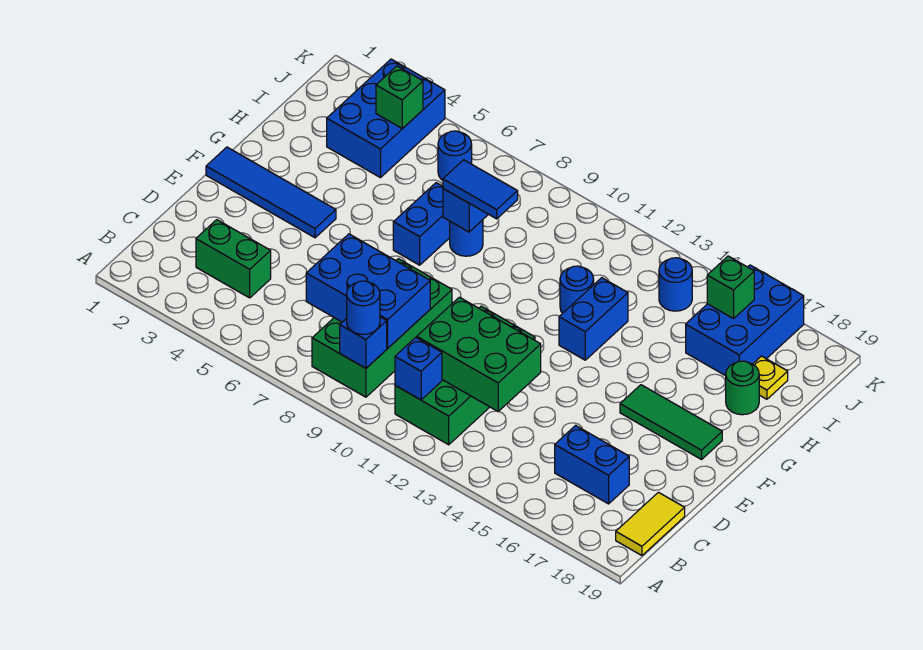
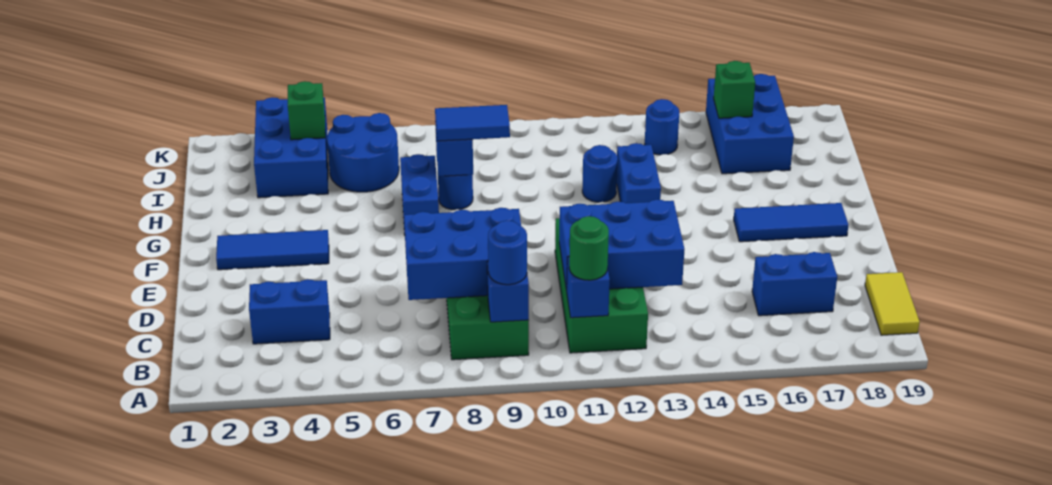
green brick C3:C4 level 1 -> blue brick C3:C4 level 1
green brick C11:D13 level 2 -> blue brick C11:D13 level 2
blue tile F1:F4 level 1 -> blue tile F2:F4 level 1
green tile F16:F18 level 1 -> blue tile F16:F18 level 1
green round brick H18 level 1 -> green round brick B11 level 3
yellow plate I18 level 1 -> none
blue round brick J6 level 1 -> blue round brick I5:J6 level 1

